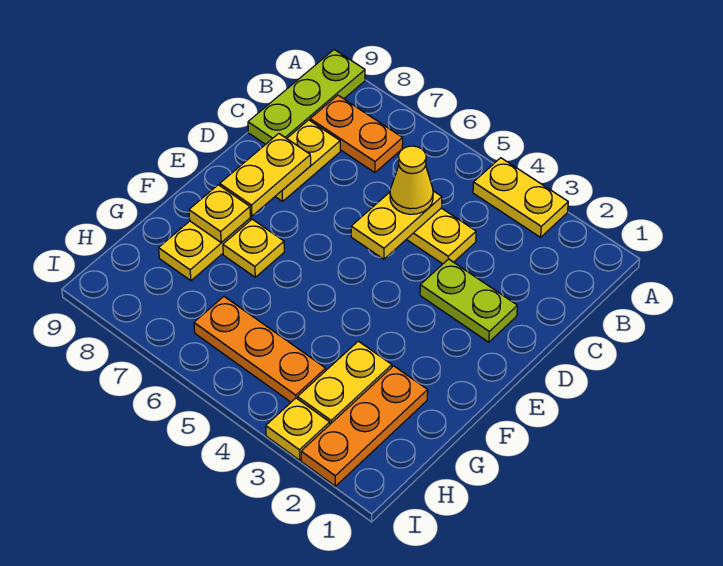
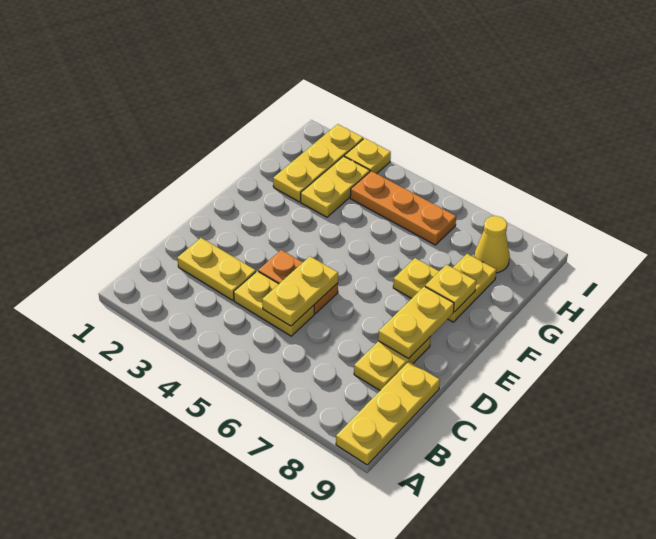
yellow plate A3:A4 level 1 -> yellow plate C2:C3 level 1
lime plate A9:C9 level 1 -> yellow plate A9:C9 level 1
orange plate B7:B8 level 1 -> orange plate D4:D5 level 1
yellow cone C5 level 3 -> yellow cone H8 level 1
lime plate D2:D3 level 1 -> none
orange plate G2:I2 level 1 -> yellow plate G2:I2 level 1

